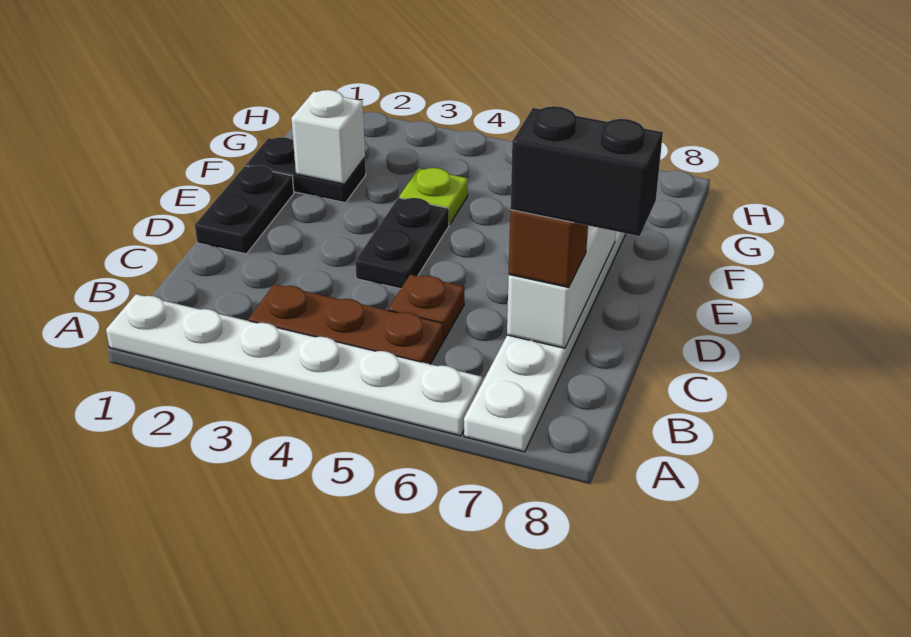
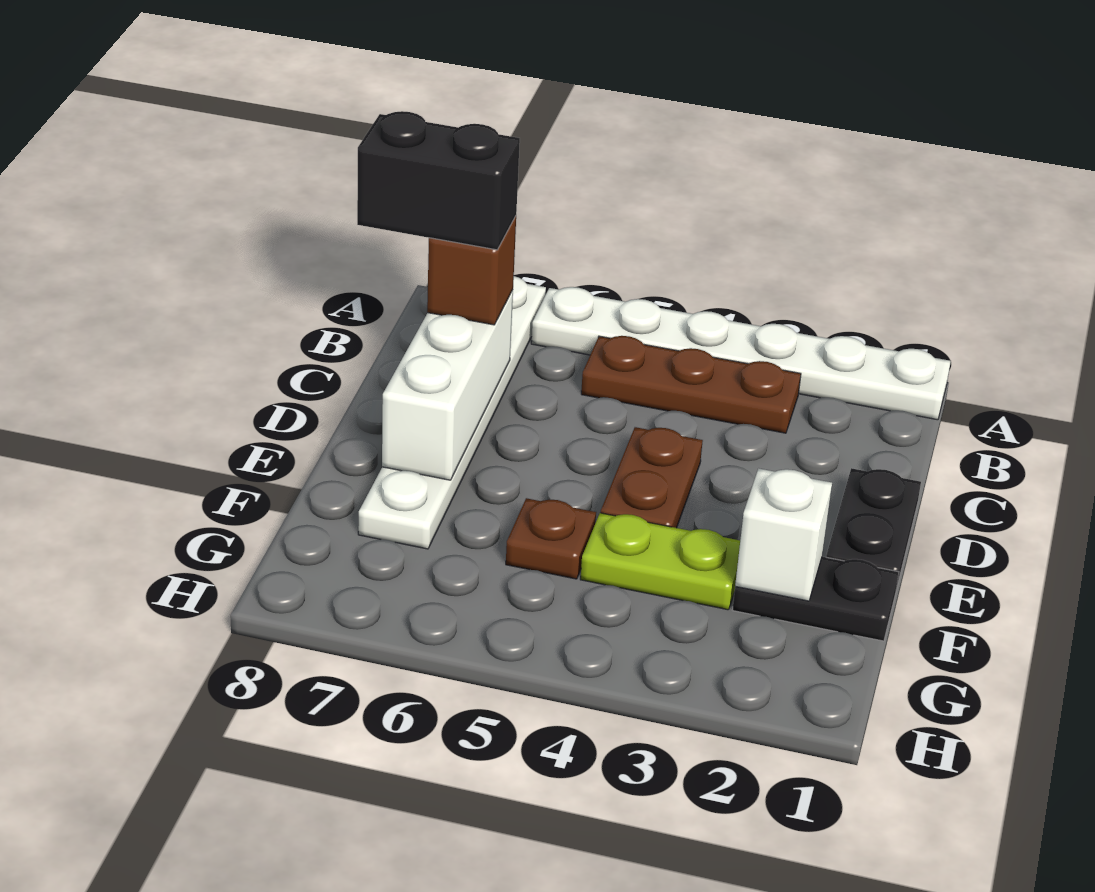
brown plate C5 level 1 -> brown plate F5 level 1
black plate D4:E4 level 1 -> brown plate D4:E4 level 1
lime plate F4 level 1 -> lime plate F3:F4 level 1

